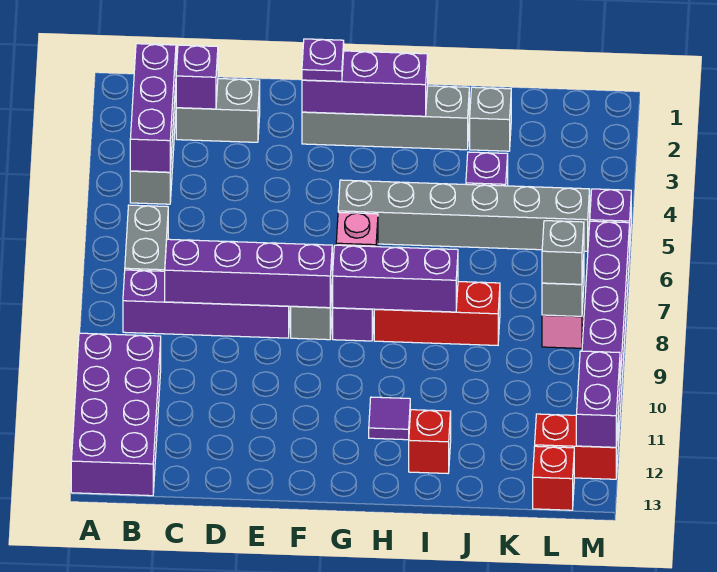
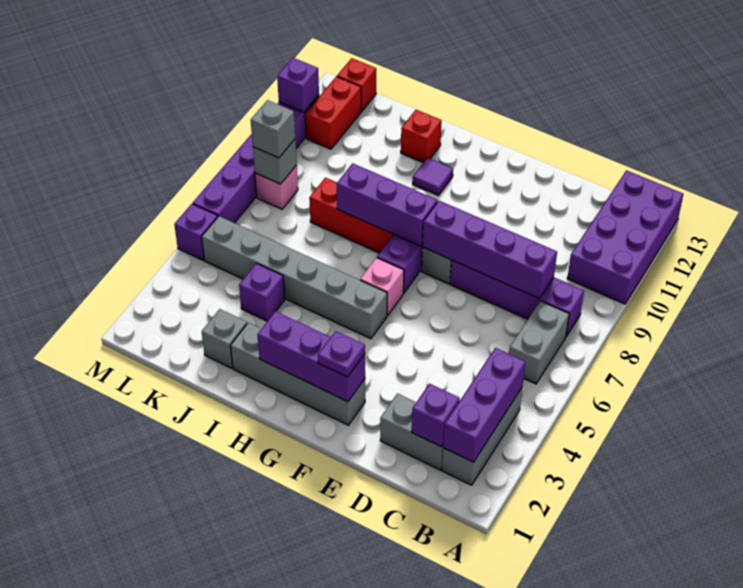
red brick L12:M12 level 1 -> red brick L11:L12 level 1
purple brick M11:M12 level 2 -> purple brick M11 level 2

